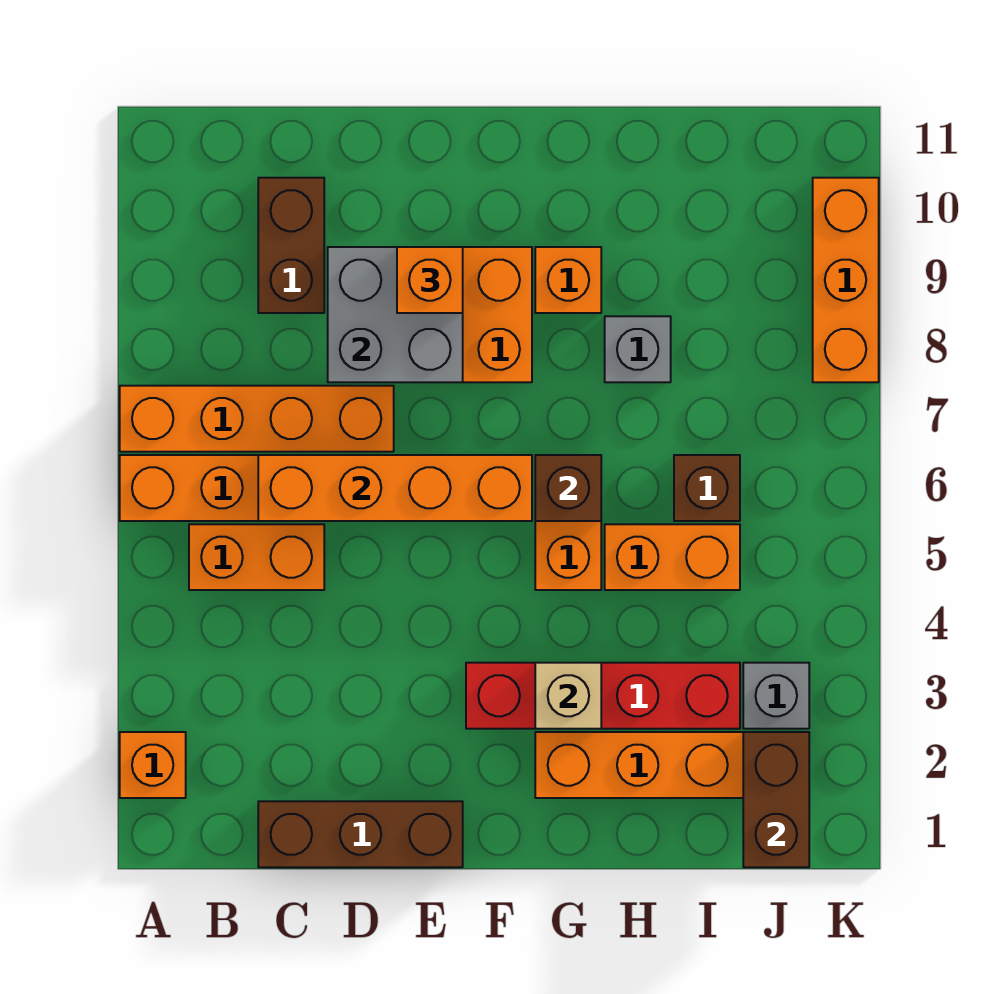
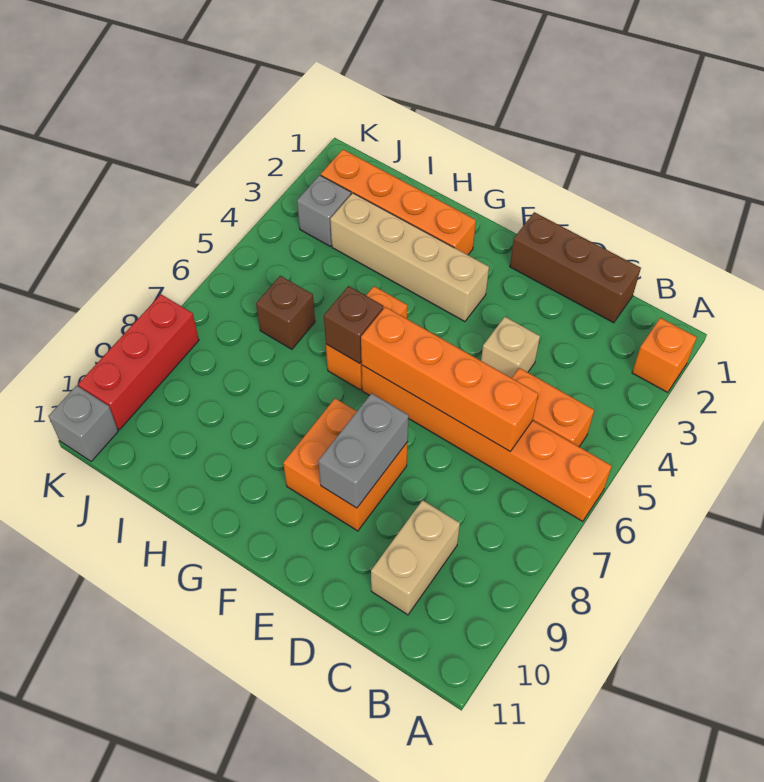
orange brick A7:D7 level 1 -> none
brown brick C9:C10 level 1 -> tan brick C9:C10 level 1
grey brick D8:E9 level 2 -> grey brick E8:E9 level 2
orange brick E9 level 3 -> none
red brick F3:I3 level 1 -> tan brick F3:I3 level 1
tan brick G3 level 2 -> tan brick D4 level 1
orange brick G9 level 1 -> none
orange brick H5:I5 level 1 -> none
grey brick H8 level 1 -> grey brick K11 level 1
brown brick J1:J2 level 2 -> none
orange brick K8:K10 level 1 -> red brick K8:K10 level 1

